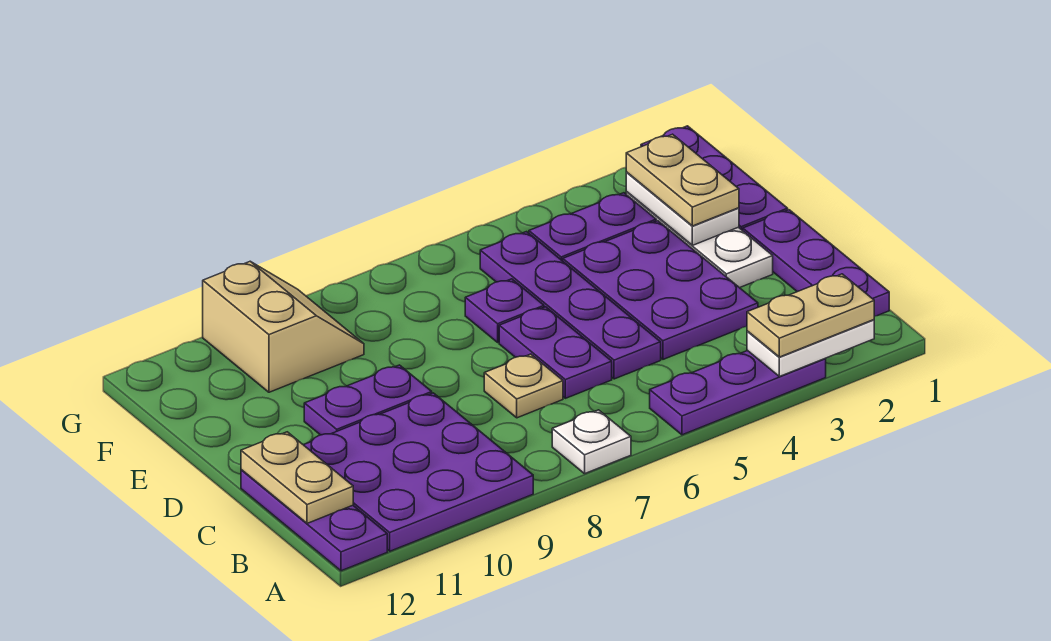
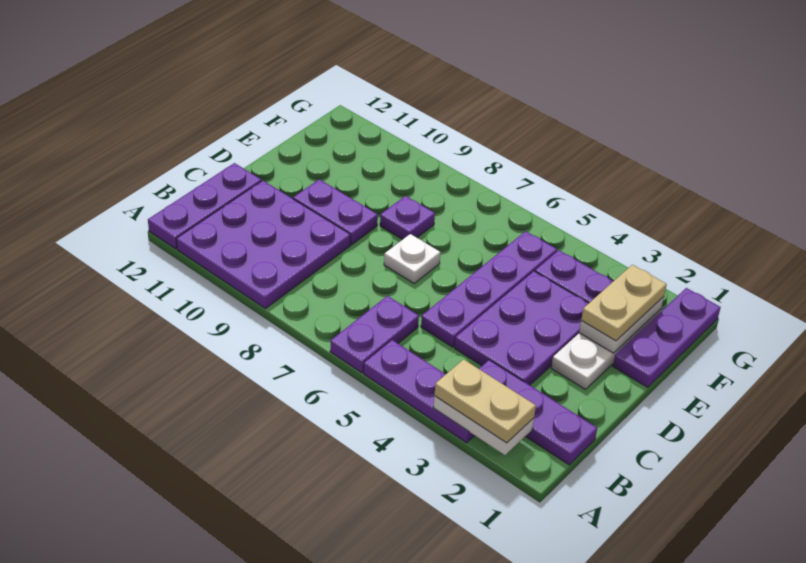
white plate A7 level 1 -> white plate D7 level 1
purple plate B1:D1 level 1 -> purple plate B1:B3 level 1
tan plate B12:C12 level 2 -> none
purple plate C6:D6 level 1 -> purple plate A6:B6 level 1
tan plate C7 level 1 -> none
purple plate E6 level 1 -> purple plate E8 level 1
tan slope F9:G10 level 1 top 10 -> none

